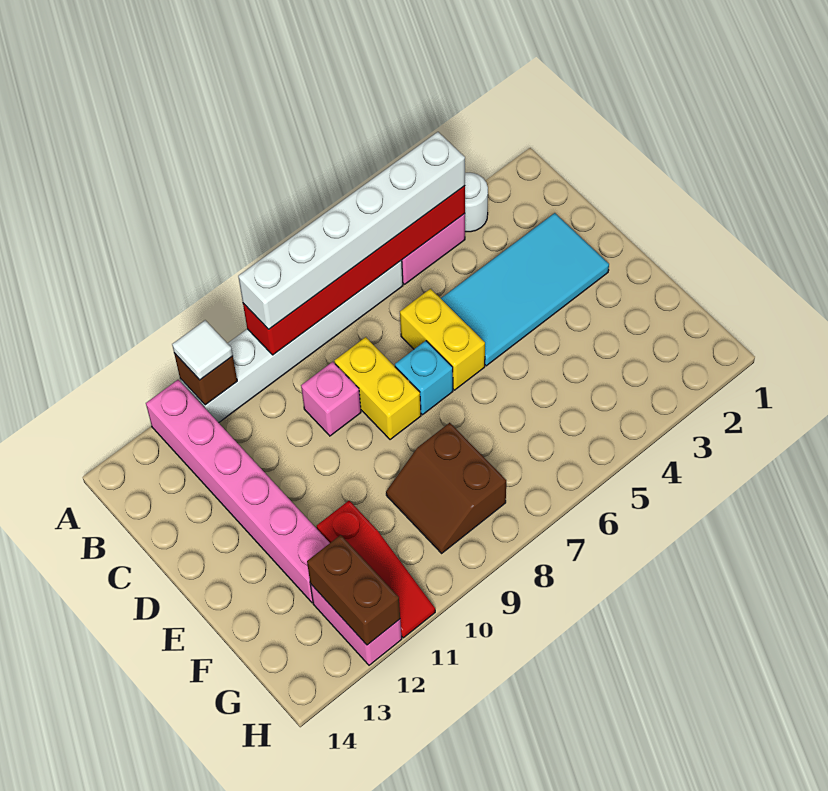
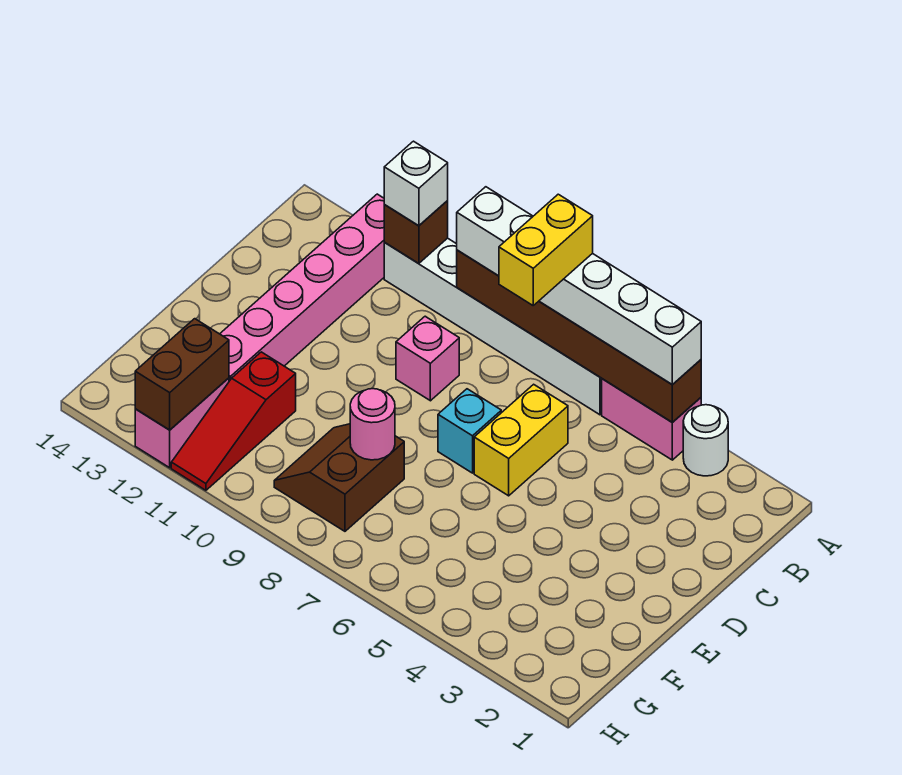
red brick A4:A9 level 2 -> brown brick A4:A9 level 2
white tile A11 level 3 -> white brick A11 level 3
cyan tile C2:D5 level 1 -> none
yellow brick C8:D8 level 1 -> yellow brick A7:B7 level 4
none -> pink round brick F8 level 2

